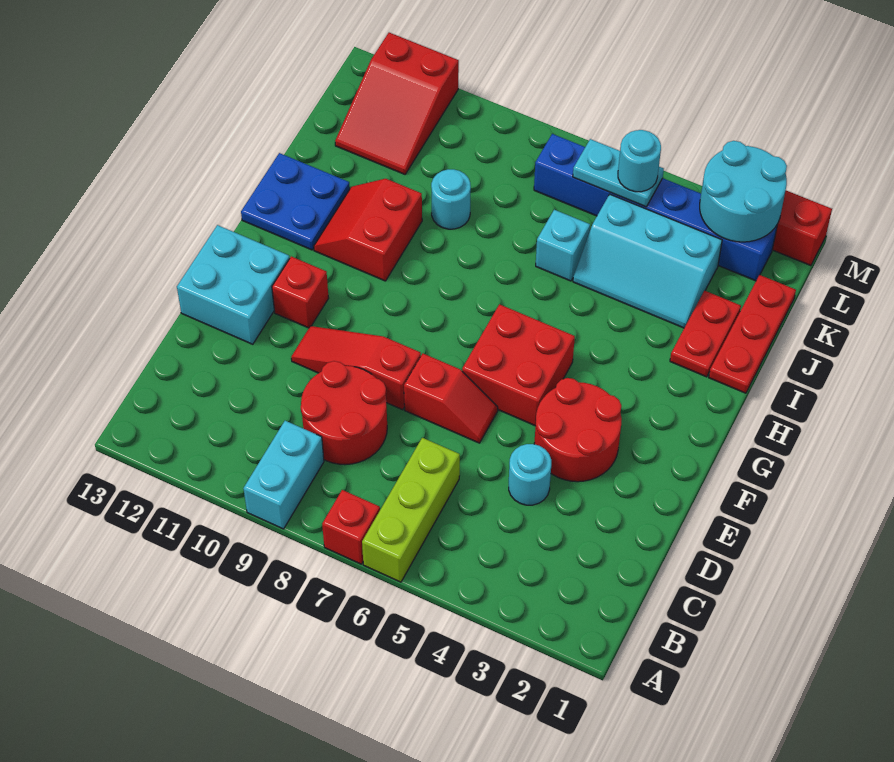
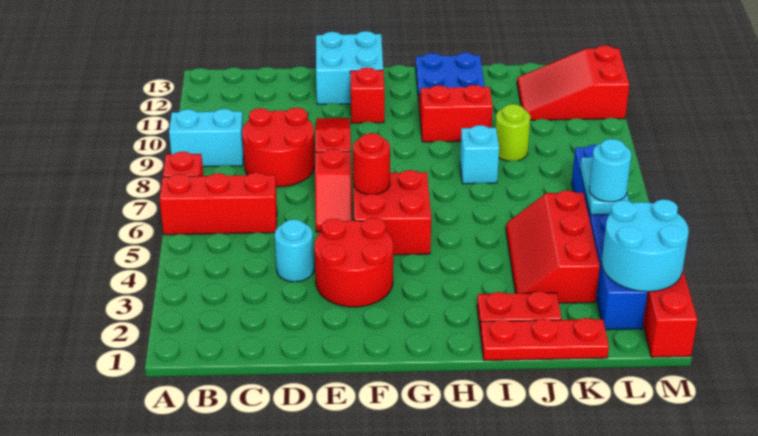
lime brick A6:C6 level 1 -> red brick A6:C6 level 1
none -> red round brick F6 level 2
cyan slope J3:K5 level 1 top K -> red slope J3:K5 level 1 top K
cyan brick J6 level 1 -> cyan brick I8 level 1
cyan round brick J9 level 1 -> lime round brick J9 level 1

